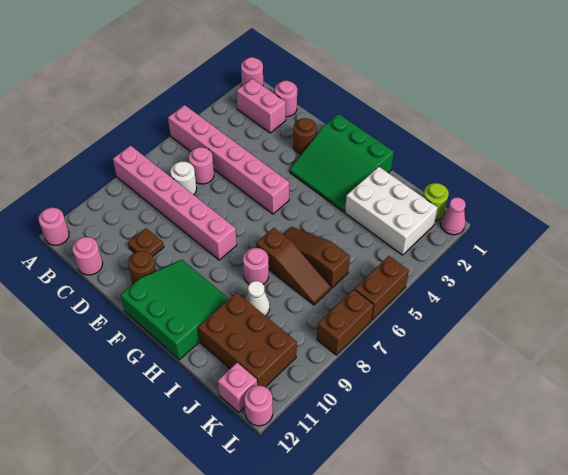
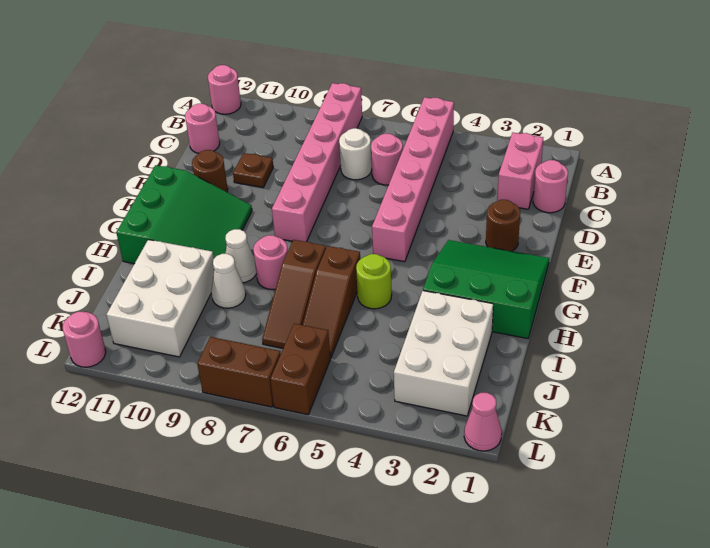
pink round brick A1 level 1 -> none
green slope F1:H3 level 1 top 1 -> green slope F1:H3 level 1 top H
brown slope H6:J6 level 1 top J -> brown slope H6:J6 level 1 top H
none -> white cone H9 level 1
brown brick I10:K11 level 1 -> white brick I10:K11 level 1
lime round brick K1 level 1 -> lime round brick H5 level 1
pink brick K12 level 1 -> none
brown brick L5:L6 level 1 -> brown brick K6:L6 level 1

